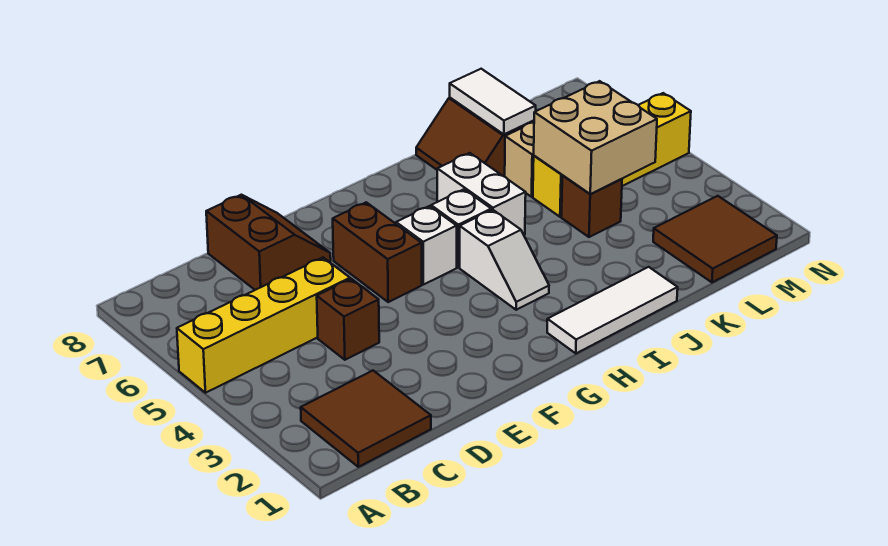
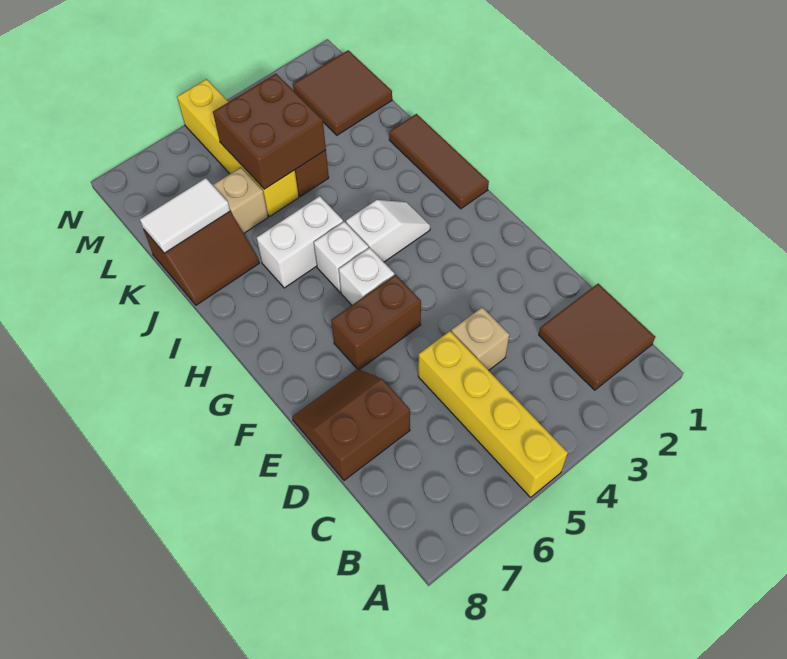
brown brick D4 level 1 -> tan brick D4 level 1
white tile H1:J1 level 1 -> brown tile H1:J1 level 1
tan brick K4:L5 level 2 -> brown brick K4:L5 level 2

